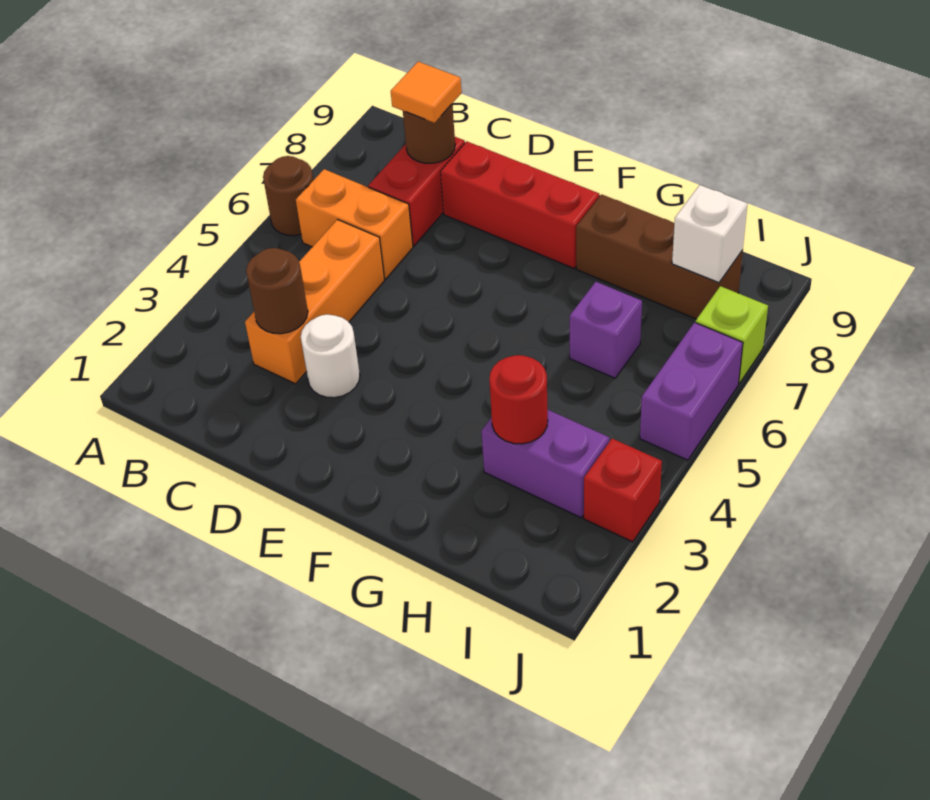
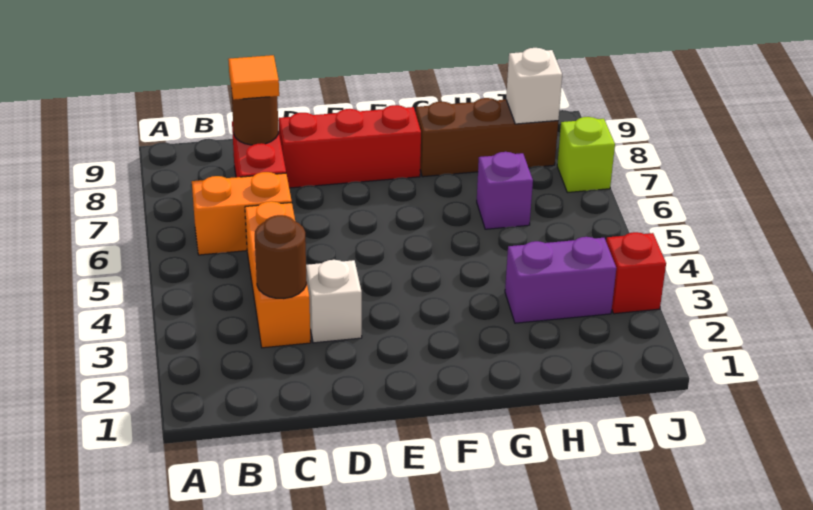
brown round brick A6 level 1 -> none
white round brick D3 level 1 -> white brick D3 level 1
red round brick H3 level 2 -> none
purple brick J5:J6 level 1 -> none

